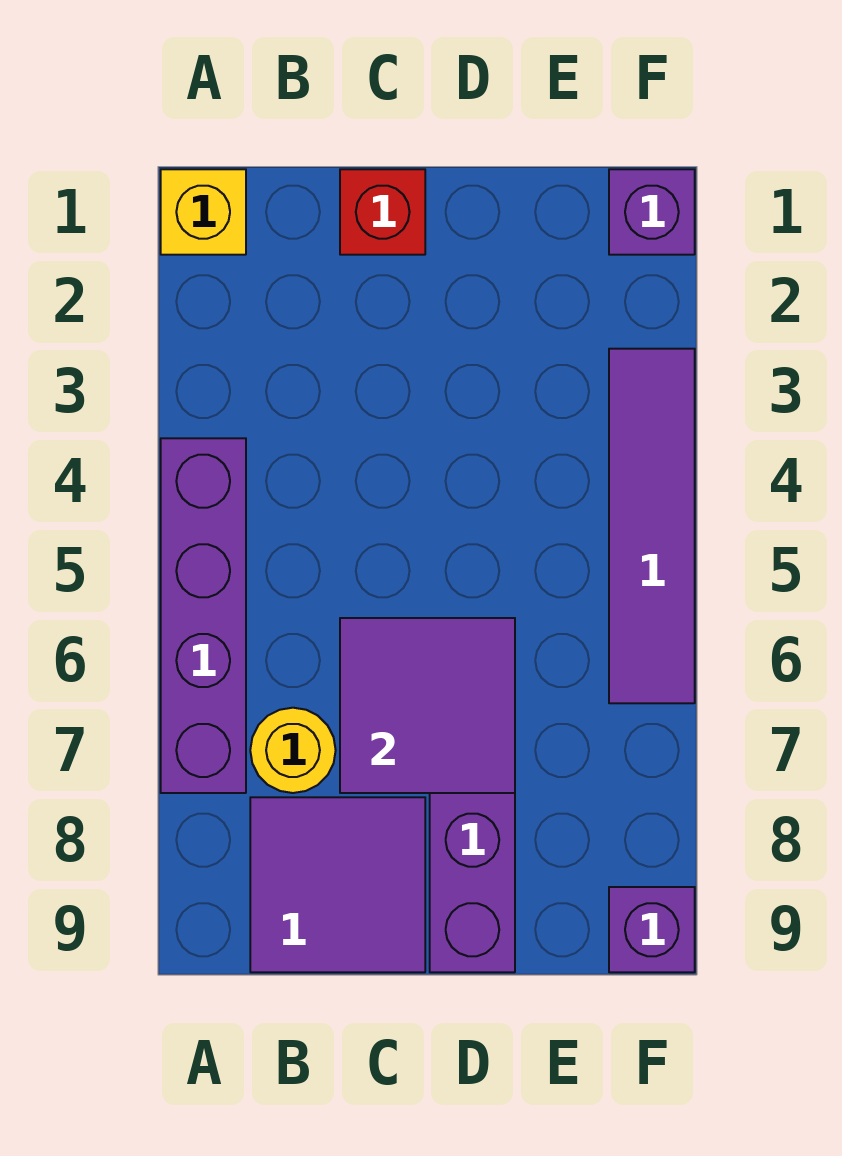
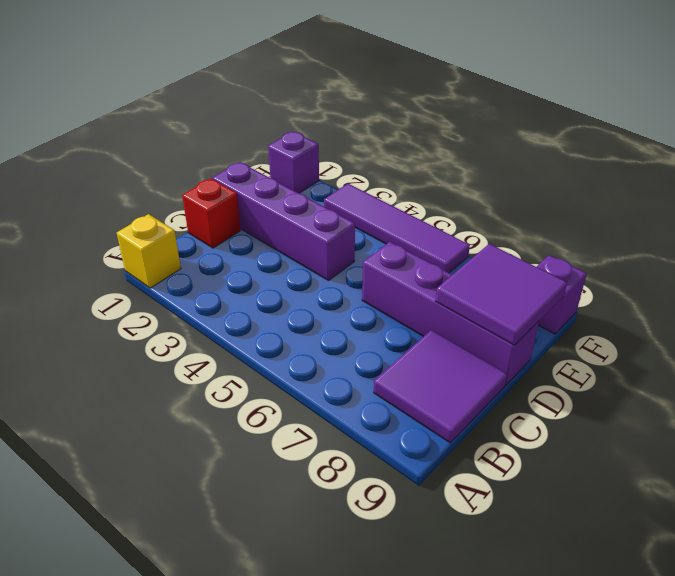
purple brick A4:A7 level 1 -> purple brick D1:D4 level 1
yellow round brick B7 level 1 -> none
purple tile C6:D7 level 2 -> purple tile D8:E9 level 2

